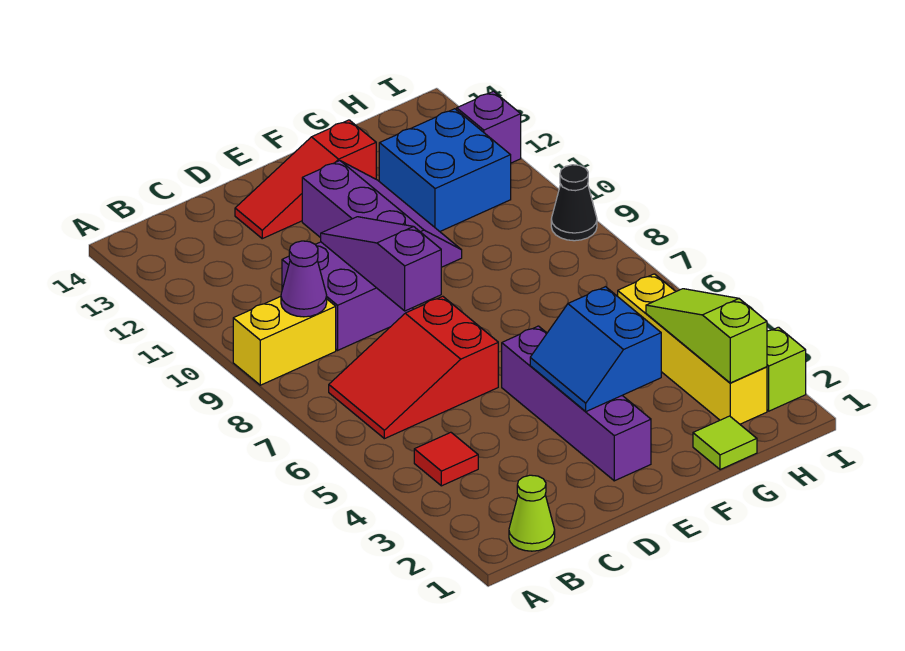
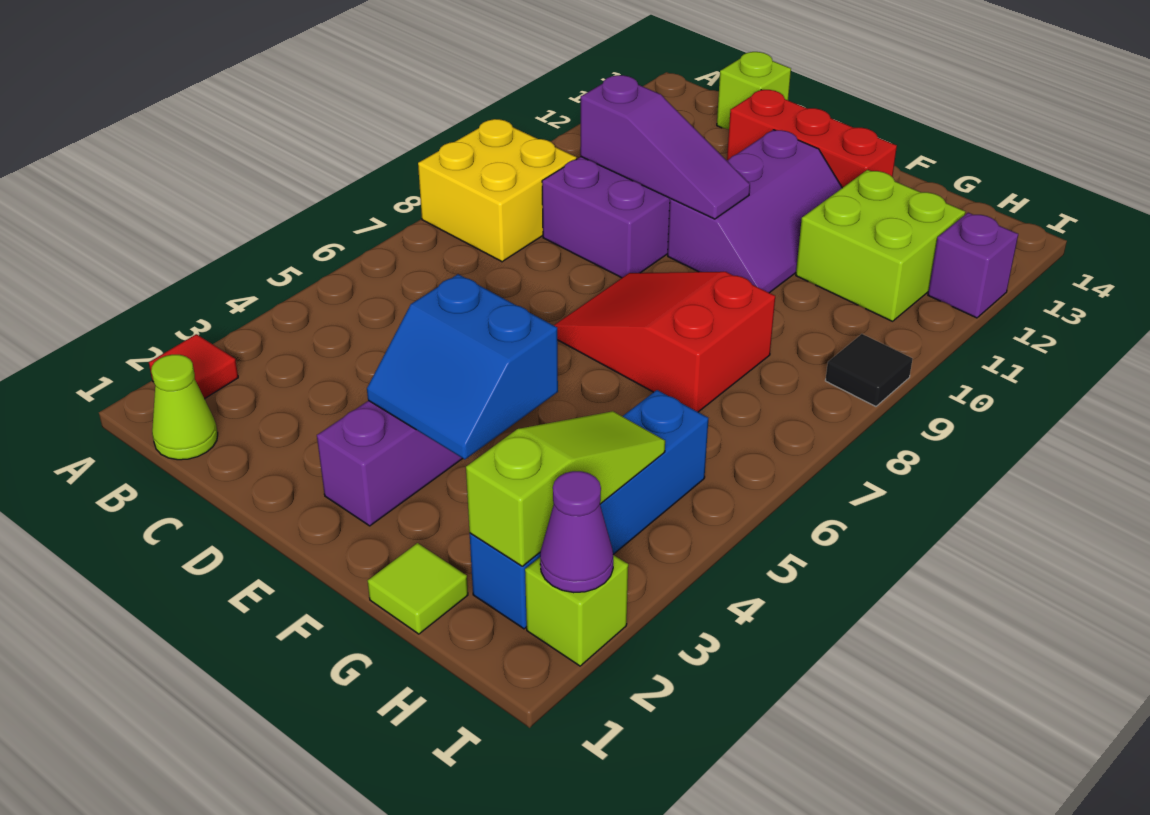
yellow brick A9:B9 level 1 -> yellow brick A8:B9 level 1
red tile B4 level 1 -> red tile A2 level 1
red slope B6:D7 level 1 top D -> red slope E7:G8 level 1 top G
purple cone B9 level 2 -> purple cone I2 level 2
none -> lime brick C14 level 1
purple slope D8:D10 level 2 top 8 -> purple slope C10:E10 level 2 top C
red slope D13:F13 level 1 top F -> red brick D13:F13 level 1
blue slope E3:F4 level 2 top F -> blue slope E3:F4 level 2 top 4
blue brick G11:H12 level 1 -> lime brick G11:H12 level 1
yellow brick H2:H5 level 1 -> blue brick H2:H5 level 1
black cone I9 level 1 -> black tile I9 level 1

